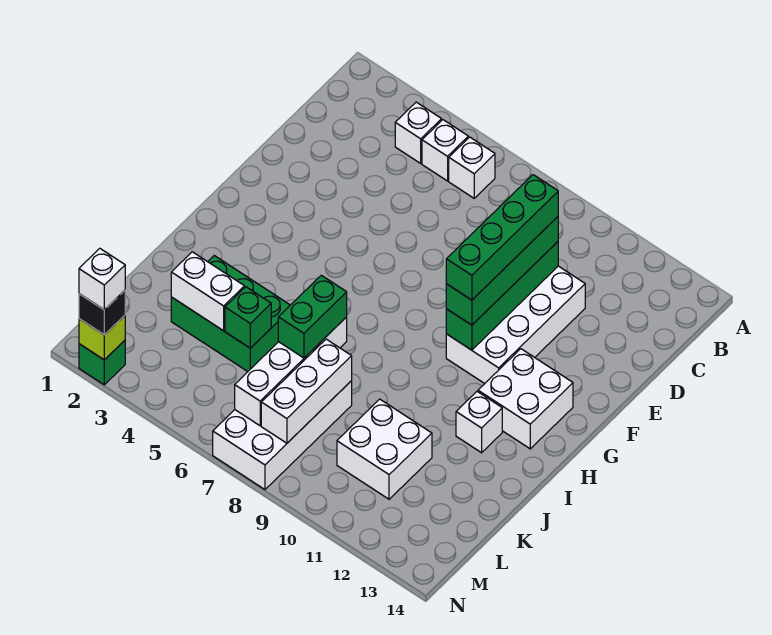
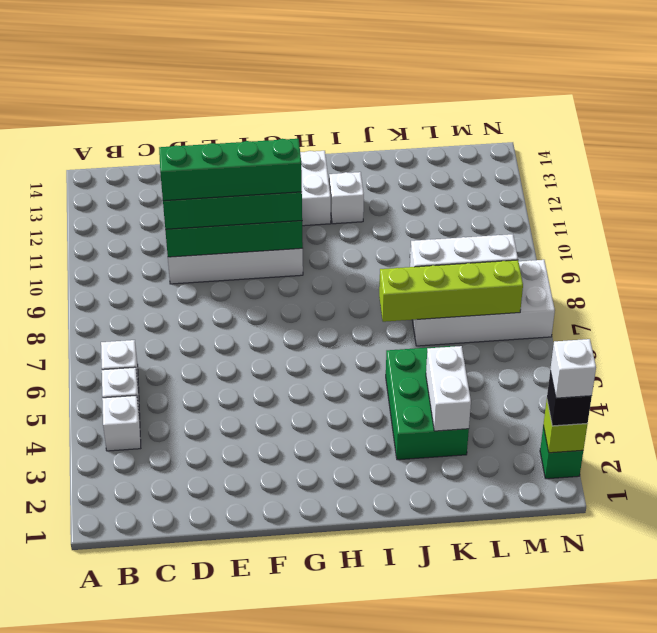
white brick J7:M7 level 2 -> lime brick J7:M7 level 2
green brick J7:K7 level 3 -> none
green brick K5 level 2 -> none
white brick K10:L11 level 1 -> none

